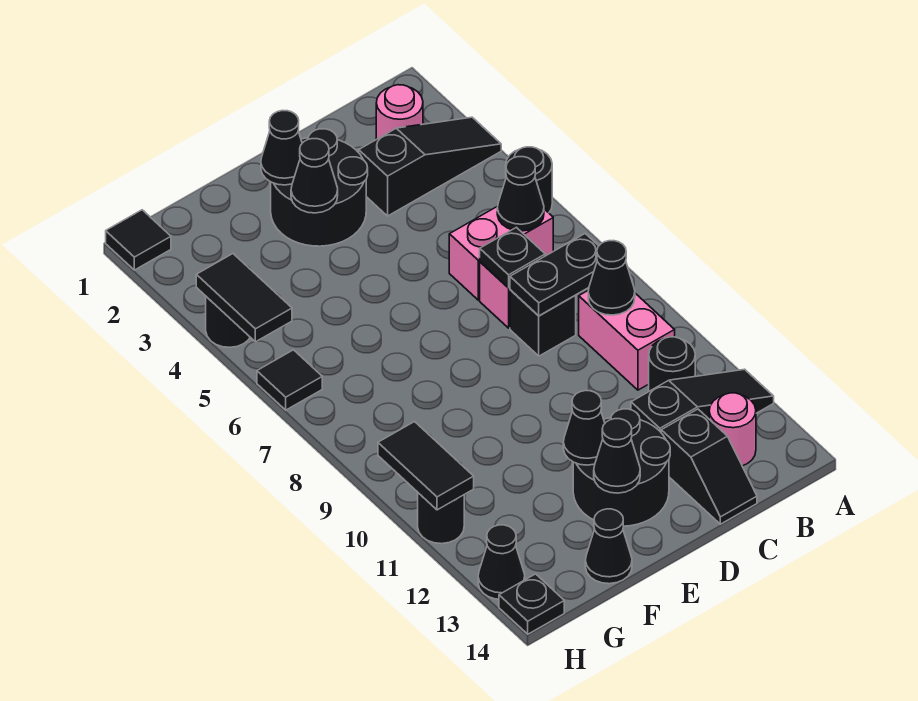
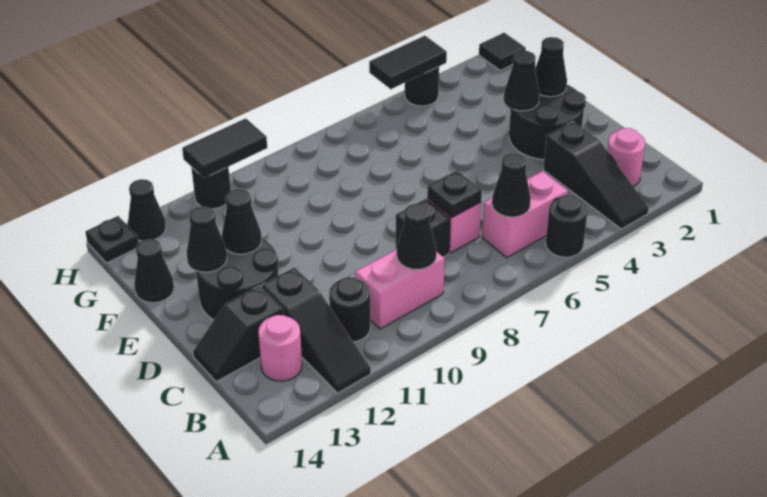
pink brick B6:C6 level 1 -> pink brick B5:B6 level 1
black plate B8:C8 level 2 -> none
black tile H6 level 1 -> none

